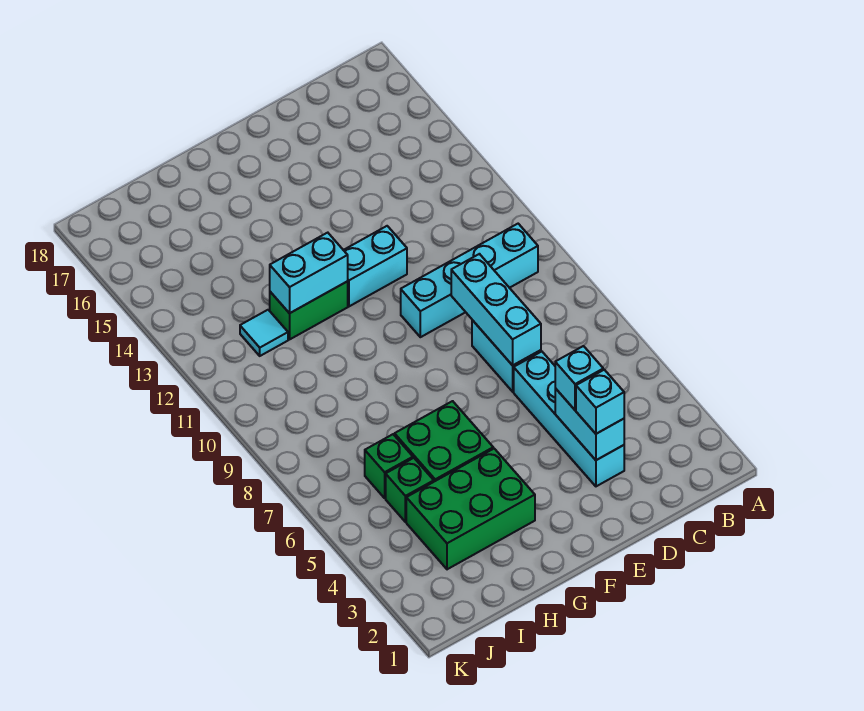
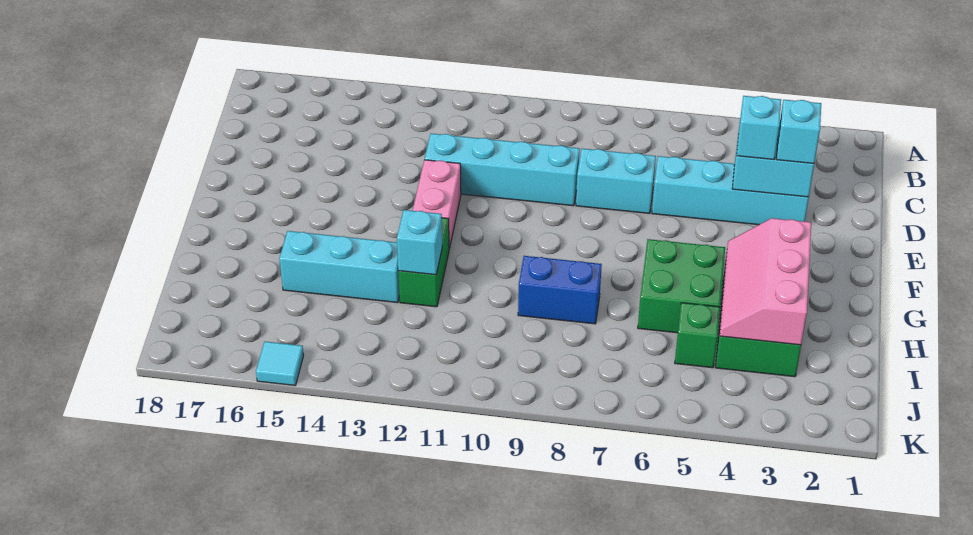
cyan brick B10:E10 level 1 -> cyan brick D9:D12 level 1
cyan brick D7:D9 level 2 -> cyan brick H13:H15 level 1
cyan brick E12:F12 level 1 -> pink brick E12:F12 level 1
none -> pink slope G3:I4 level 2 top 3
cyan brick G12:H12 level 2 -> cyan brick H12 level 2
none -> blue brick H8:H9 level 1
green brick I6 level 1 -> none
cyan tile I12 level 1 -> cyan tile K15 level 1

